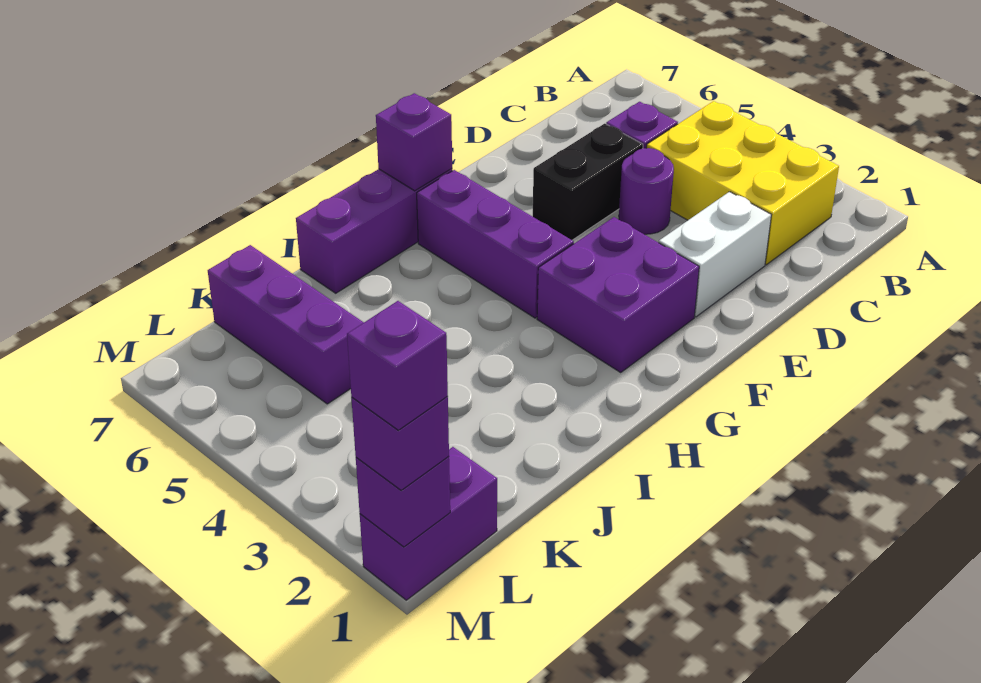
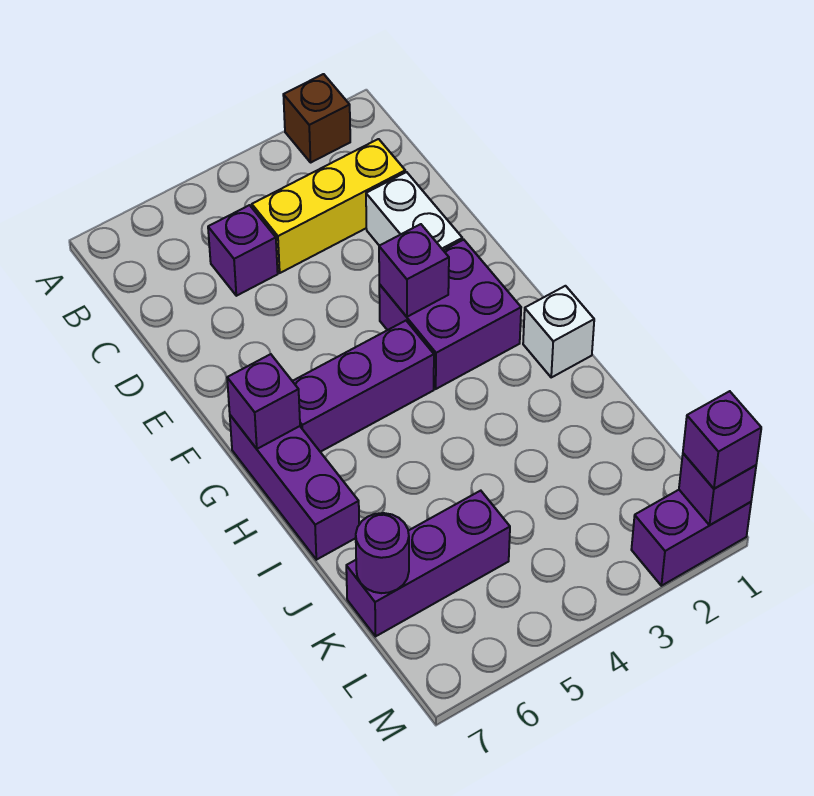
none -> brown brick A2 level 1
yellow brick B2:C4 level 1 -> yellow brick C2:C4 level 1
purple round brick D4 level 1 -> purple round brick K7 level 2
black brick D5:E5 level 1 -> none
none -> white brick H1 level 1
purple brick L1:M1 level 1 -> purple brick M1:M2 level 1
purple brick M1 level 4 -> purple brick F3 level 2

